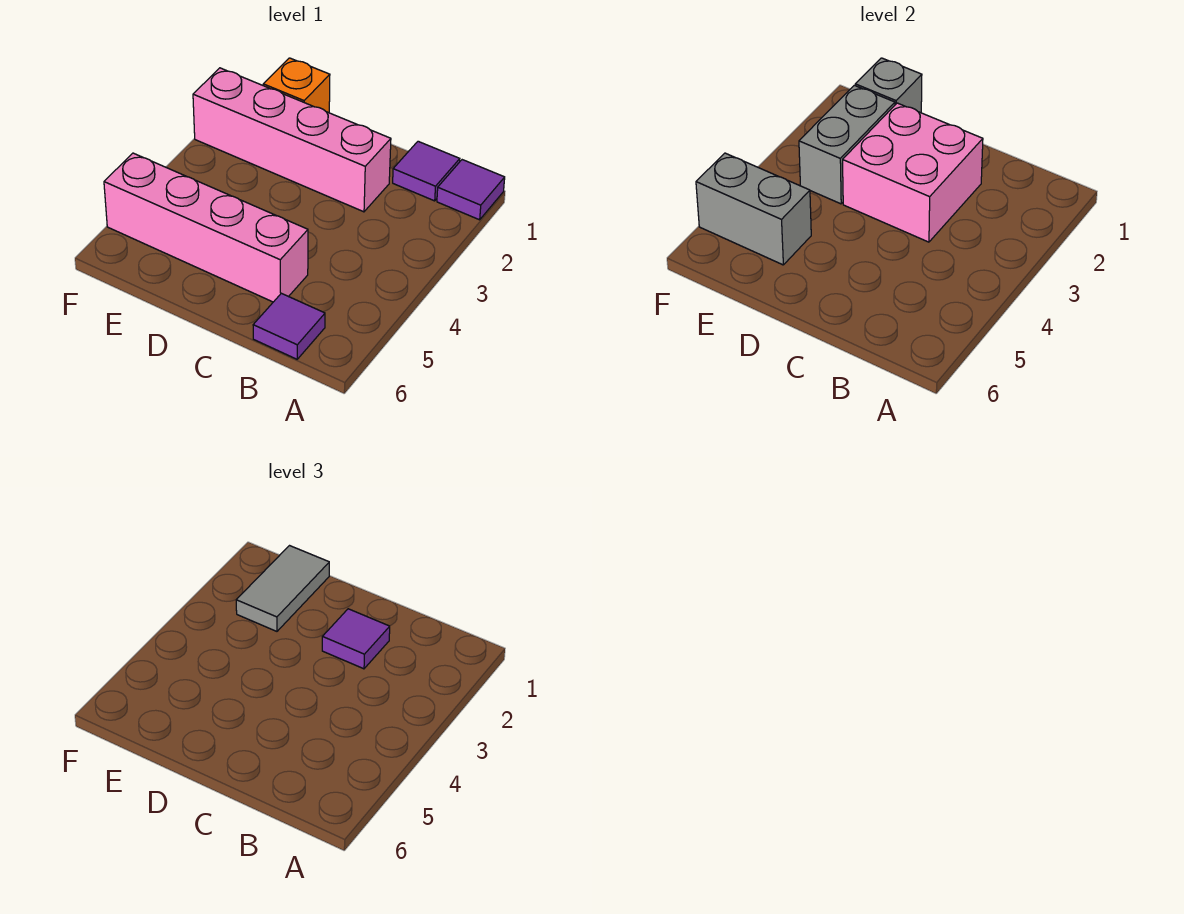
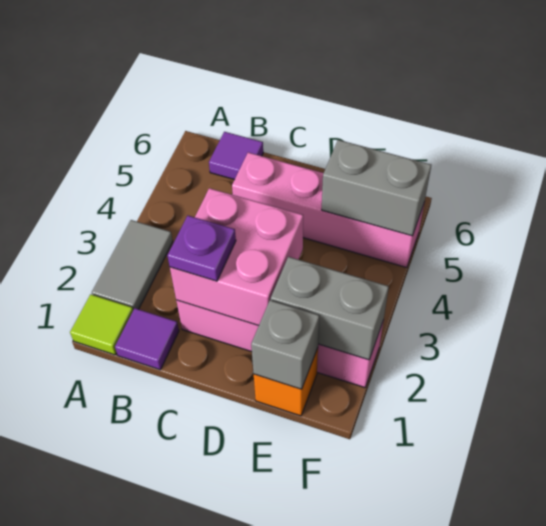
purple tile A1 level 1 -> lime tile A1 level 1
purple tile C2 level 3 -> purple plate C2 level 3
grey tile E1:E2 level 3 -> grey tile A2:A3 level 1
grey brick E2:E3 level 2 -> grey brick E2:F2 level 2

